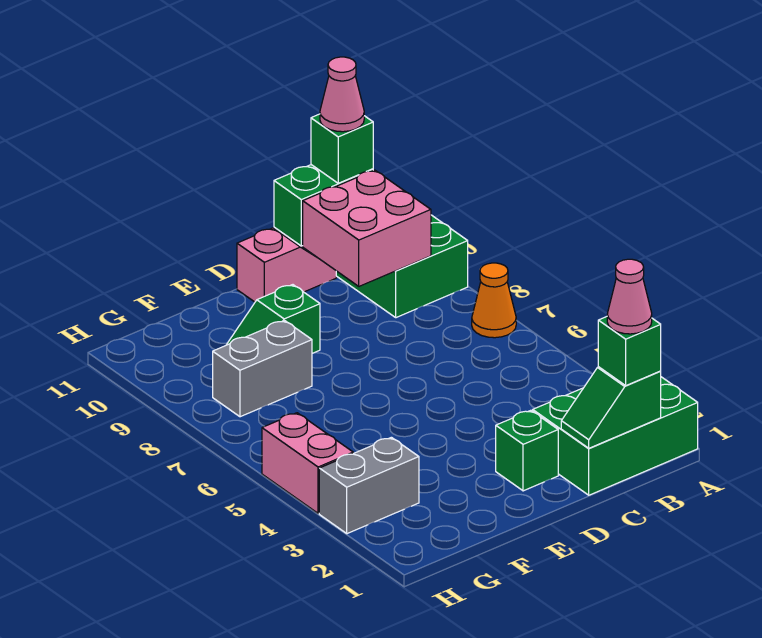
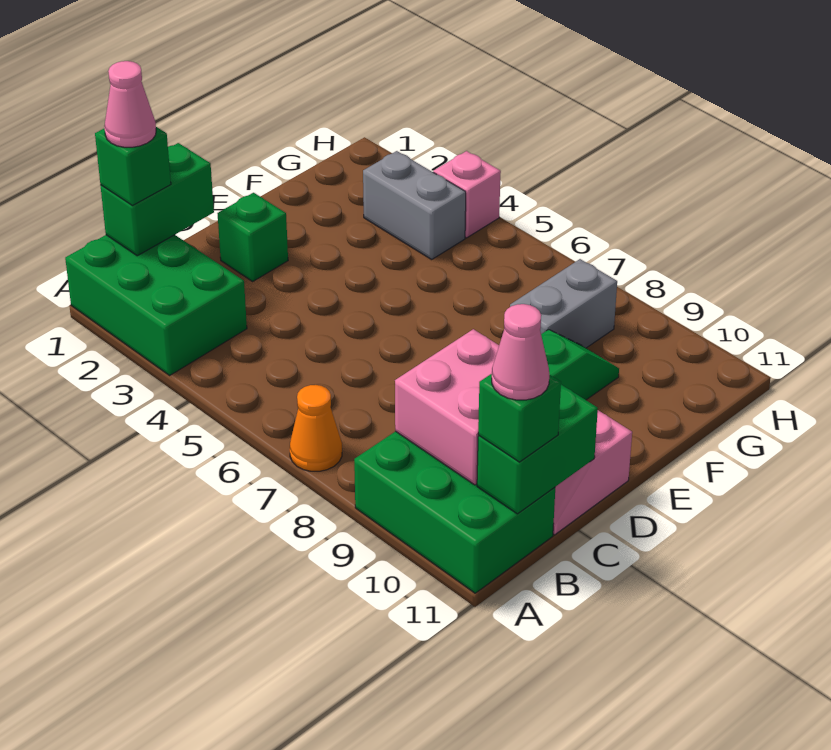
green brick A1:C2 level 1 -> green brick A1:B3 level 1
green slope B1:C1 level 2 top B -> green brick B1:C1 level 2
grey brick G3:H3 level 1 -> grey brick G3:G4 level 1
pink brick H4:H5 level 1 -> pink brick H4 level 1

